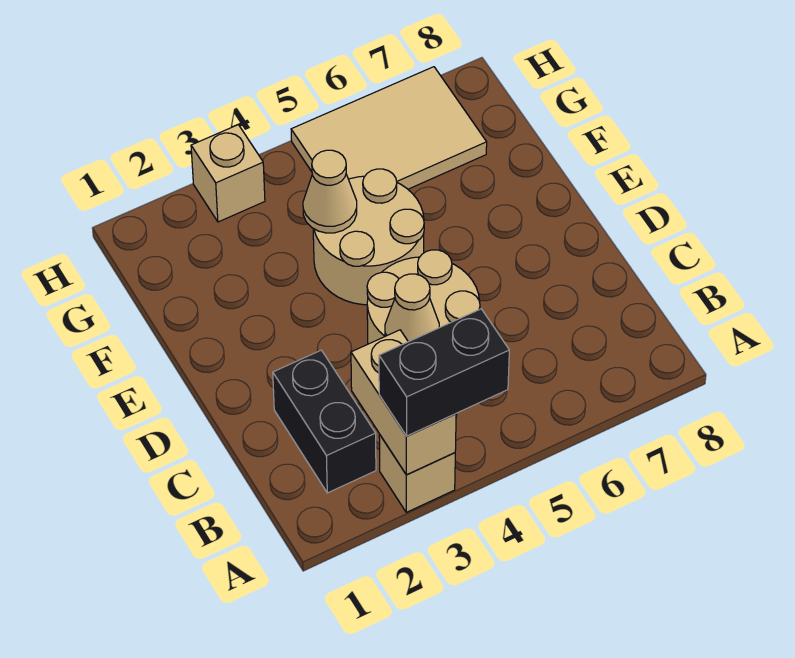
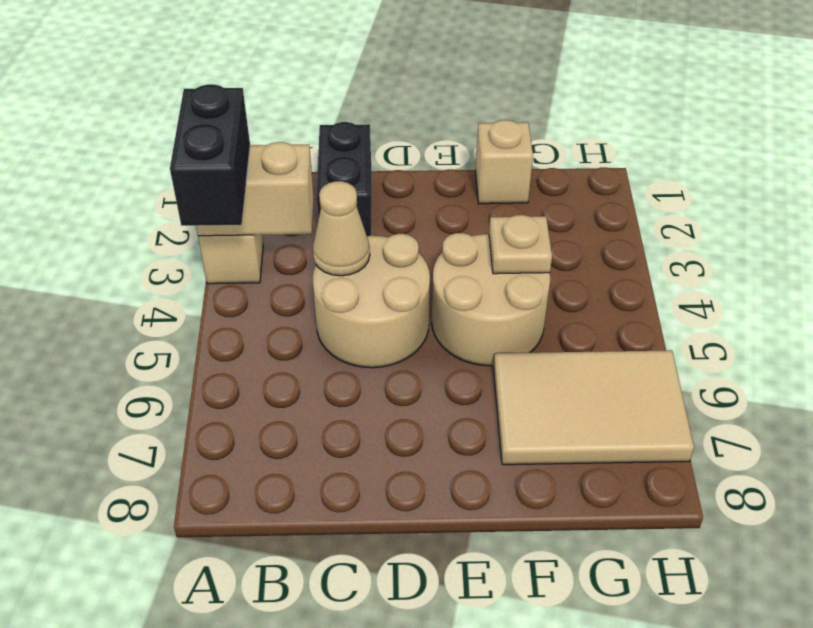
black brick B2:C2 level 1 -> black brick C1:C2 level 1
tan cone F4 level 2 -> tan plate F4 level 2
tan tile G5:H7 level 1 -> tan tile F6:H7 level 1
tan brick H3 level 1 -> tan brick F1 level 1

